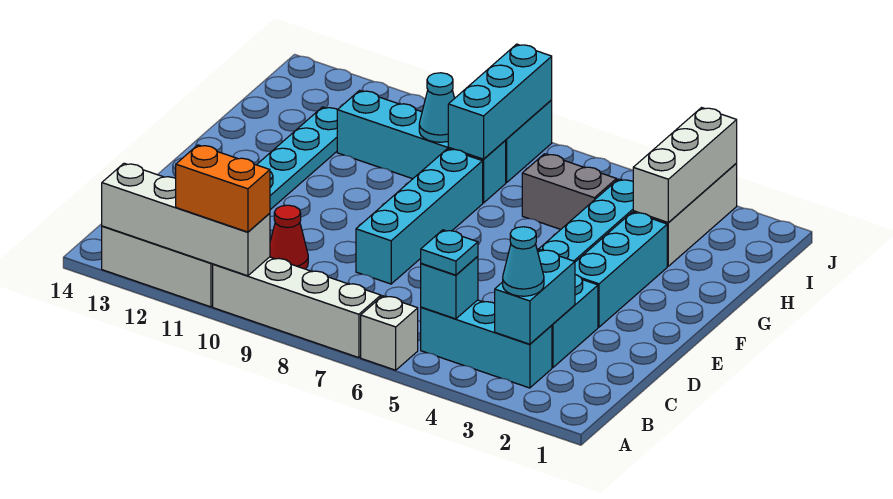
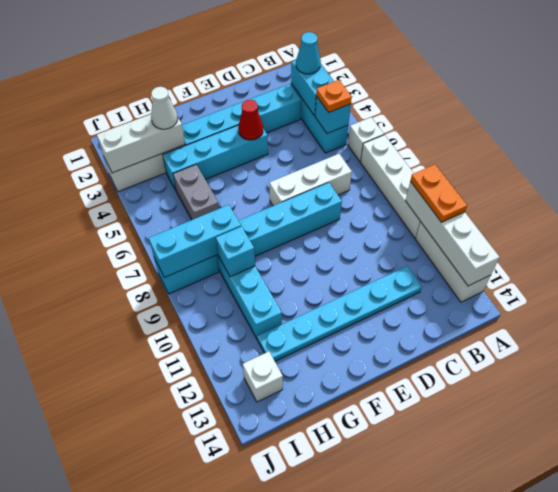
orange brick A10:A11 level 3 -> orange plate A10:A11 level 3
cyan brick B3:C3 level 2 -> cyan brick B3:B4 level 2
cyan plate B5 level 3 -> orange plate B5 level 3
none -> white brick C7:E7 level 1
red cone C10 level 1 -> red cone E4 level 2
none -> white cone H3 level 3
cyan cone H9 level 2 -> cyan brick H9 level 2
none -> white brick I13 level 1

